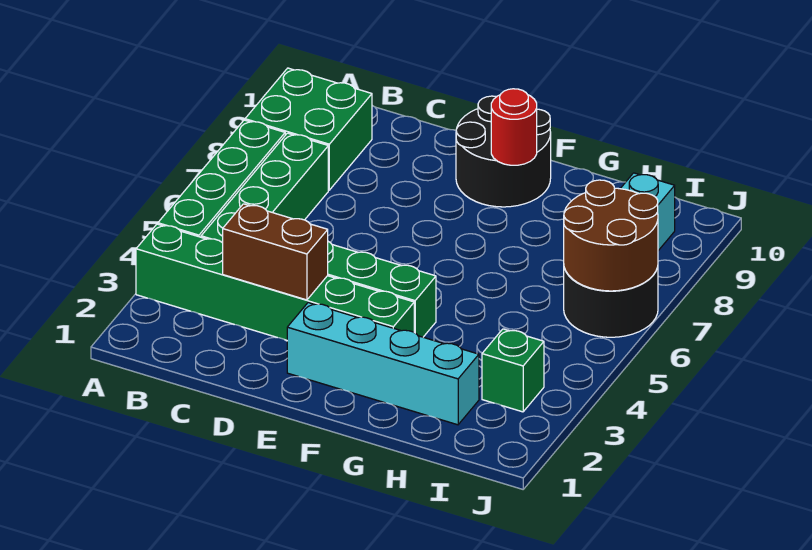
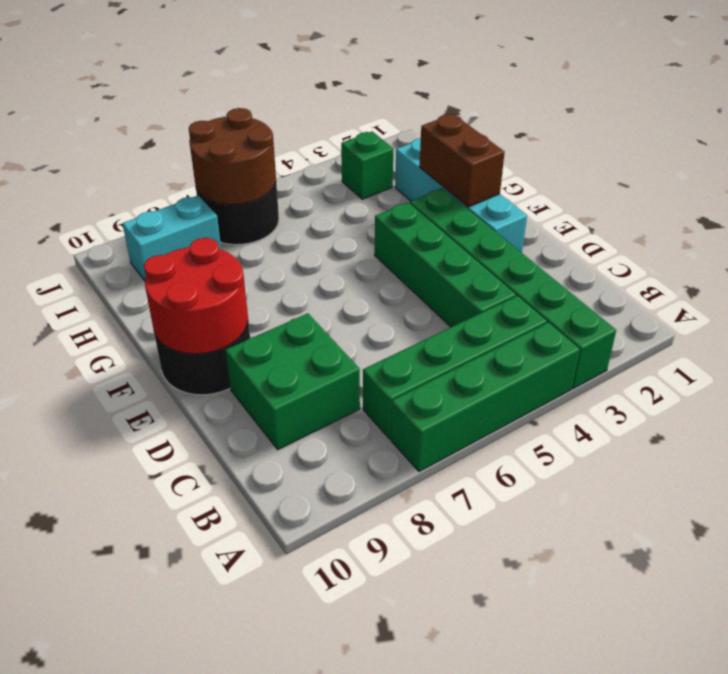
green brick A8:B9 level 1 -> green brick C8:D9 level 1
brown brick C3:D3 level 2 -> brown brick F2:G2 level 2
red round brick F9 level 2 -> red round brick E9:F10 level 2

